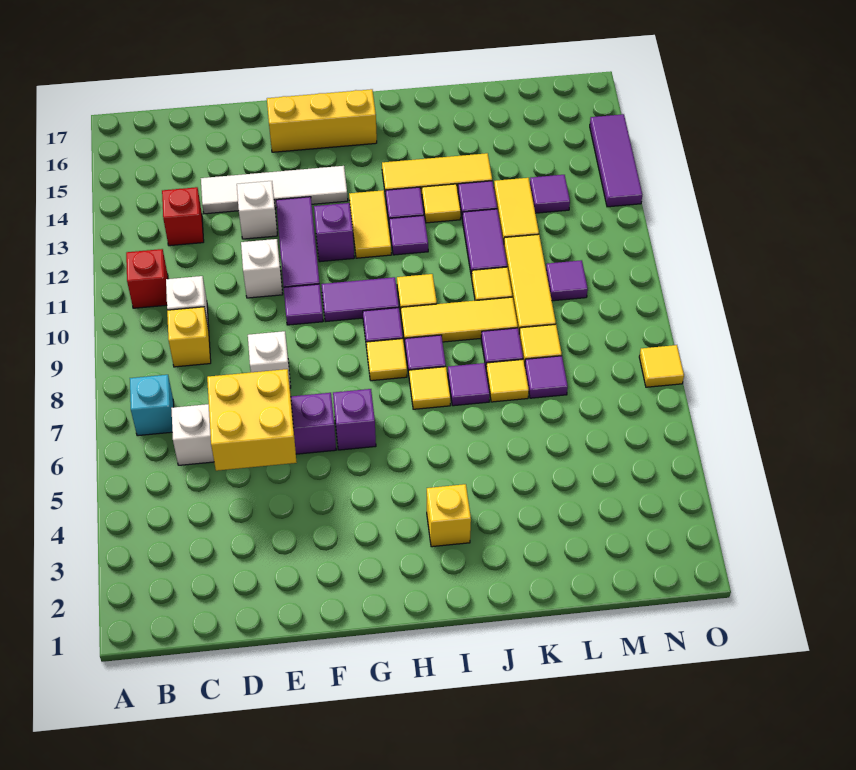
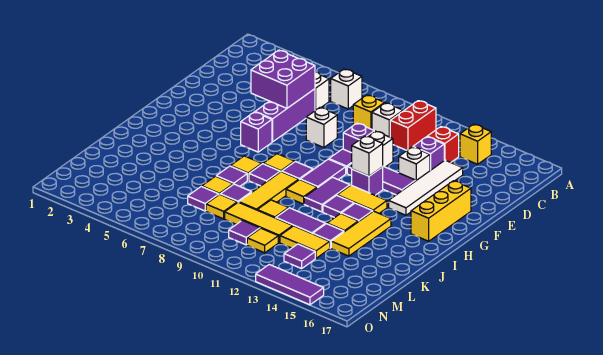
cyan brick B7 level 1 -> white brick B7 level 1
red brick B11 level 1 -> red brick B11:C11 level 1
yellow brick D5:E6 level 2 -> purple brick D5:E6 level 2
none -> purple brick D13 level 1
none -> purple brick E10 level 1
none -> white brick G12 level 2
none -> purple tile H11:I11 level 1
yellow brick I3 level 1 -> yellow brick B14 level 1
yellow tile O7 level 1 -> yellow tile M11 level 1

